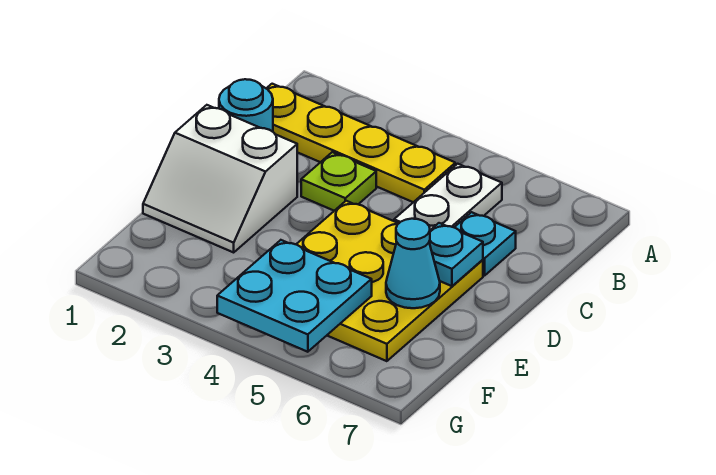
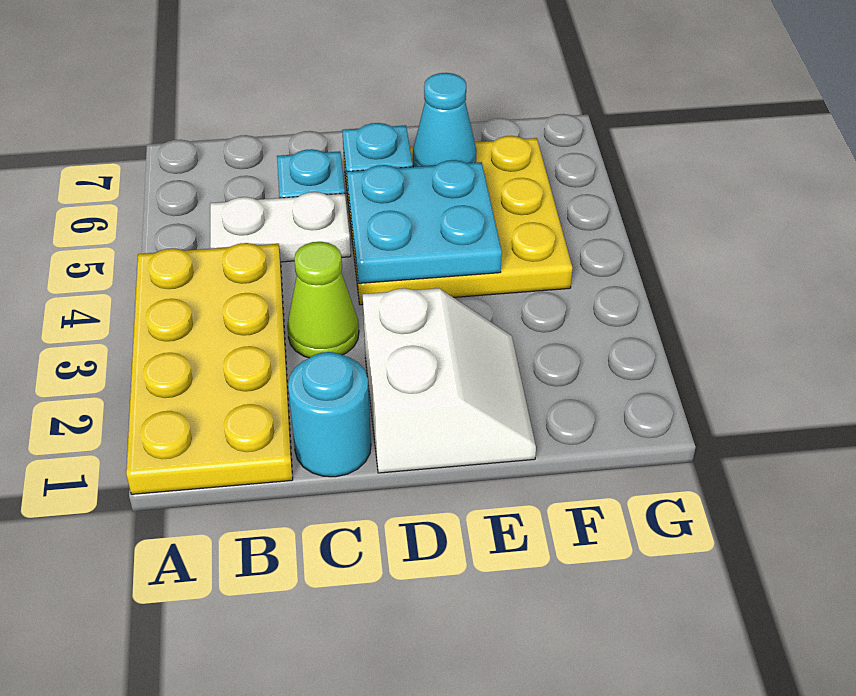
yellow plate B1:B4 level 1 -> yellow plate A1:B4 level 1
lime plate C3 level 1 -> lime cone C3 level 1
cyan plate F4:G5 level 2 -> cyan plate D4:E5 level 2

